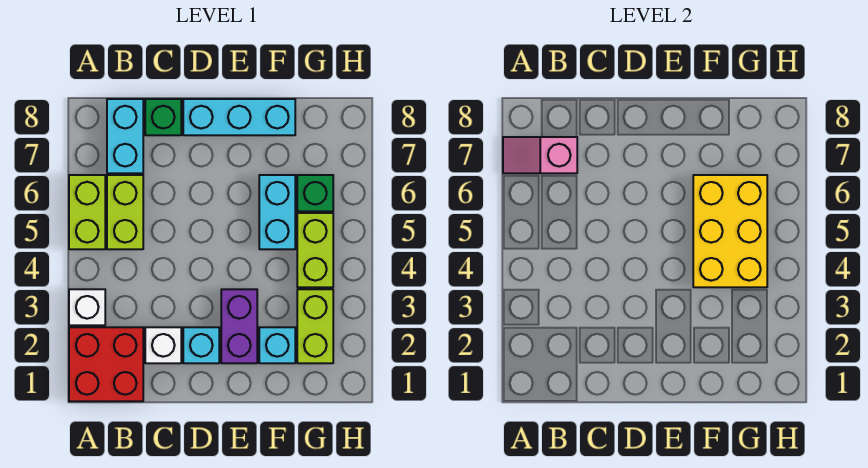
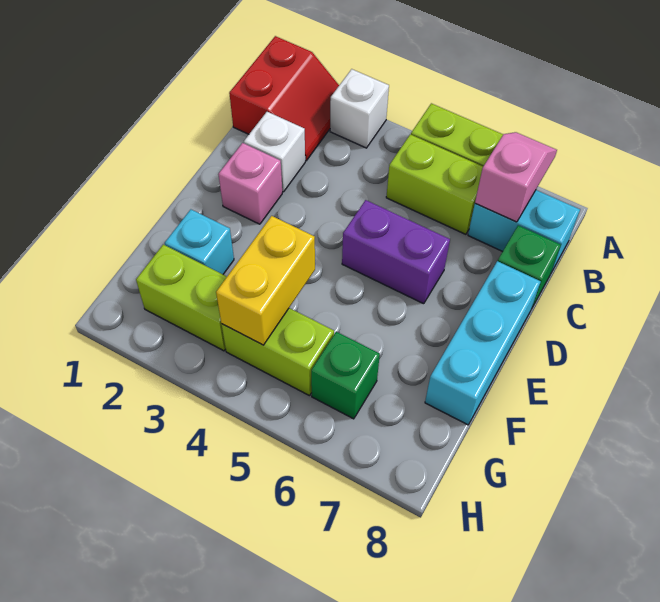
red brick A1:B2 level 1 -> red slope A1:B2 level 1 top 1
cyan brick D2 level 1 -> pink brick D2 level 1
purple brick E2:E3 level 1 -> purple brick D5:D6 level 1
yellow brick F4:G6 level 2 -> yellow brick F4:G4 level 2
cyan brick F5:F6 level 1 -> none

